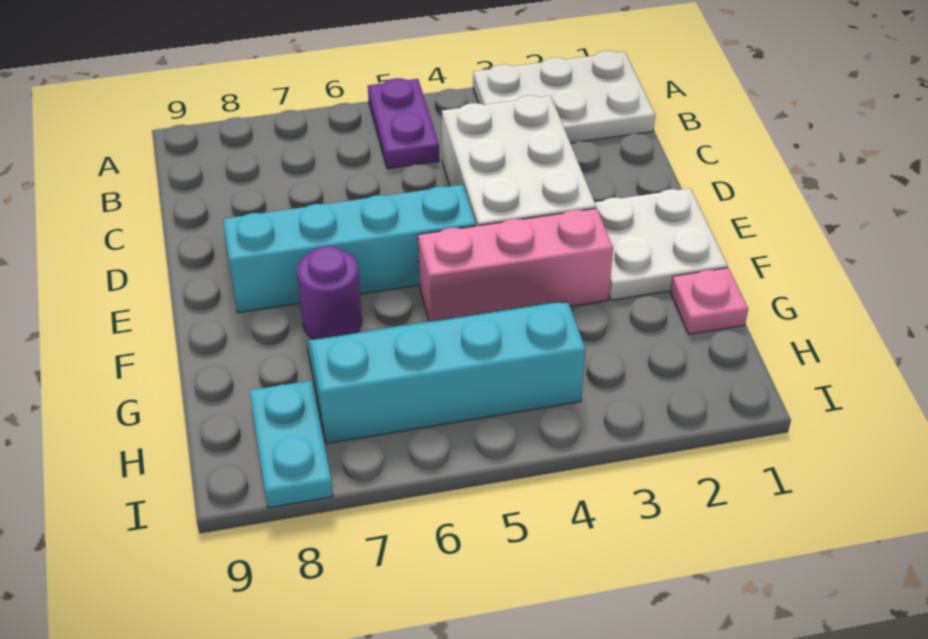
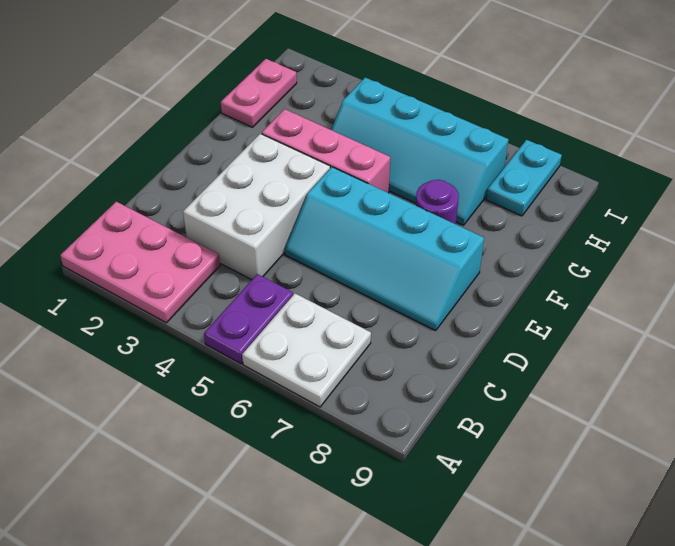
white plate A1:B3 level 1 -> pink plate A1:B3 level 1
white plate E1:F2 level 1 -> white plate A6:B7 level 1
pink plate G1 level 1 -> pink plate G1:H1 level 1

